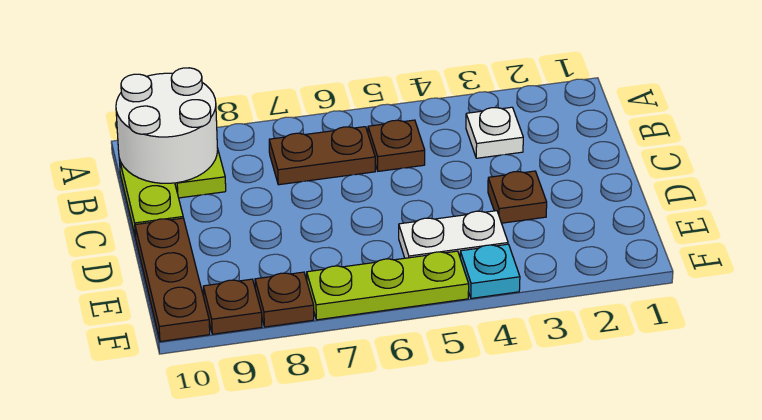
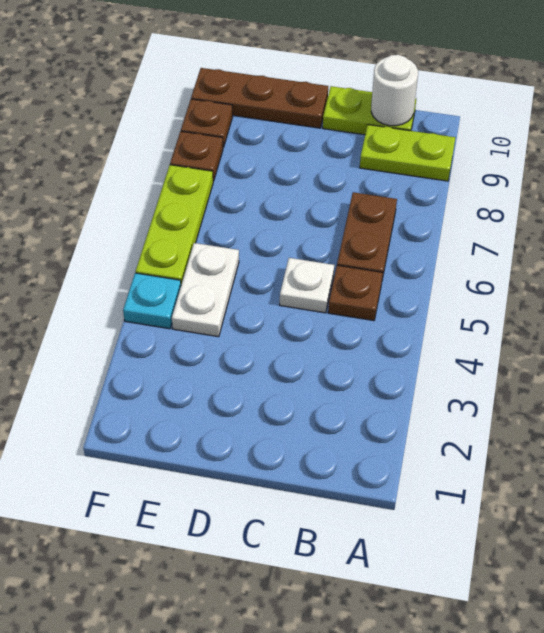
white round brick A9:B10 level 2 -> white round brick B10 level 2
white plate B3 level 1 -> white plate C5 level 1
brown plate D3 level 1 -> none

